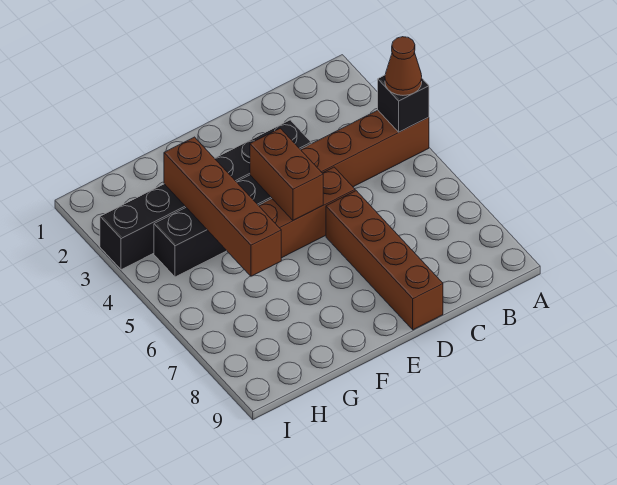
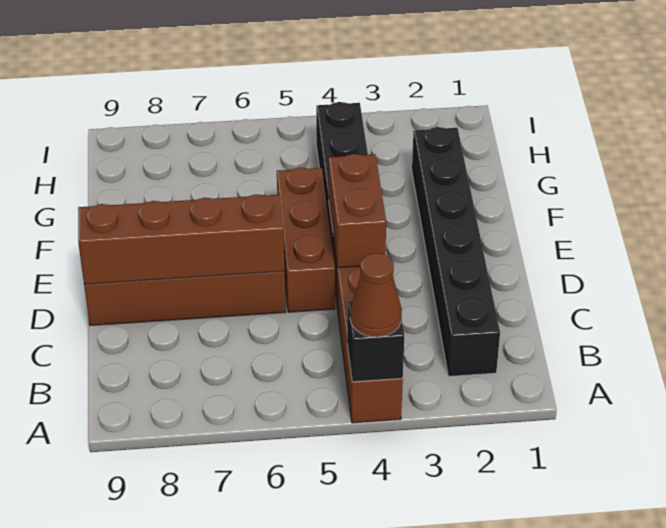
black brick D3:I3 level 1 -> black brick B2:G2 level 1
brown brick E4:E5 level 2 -> brown brick D4:E4 level 2
brown brick G3:G6 level 2 -> brown brick D6:D9 level 2

